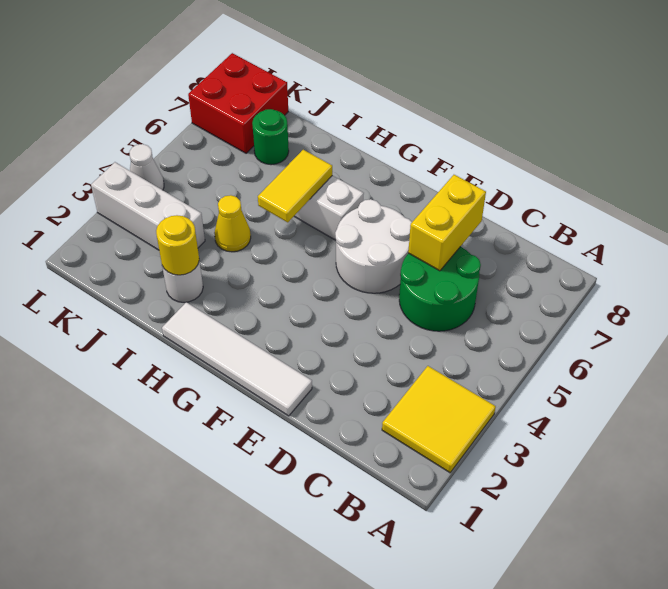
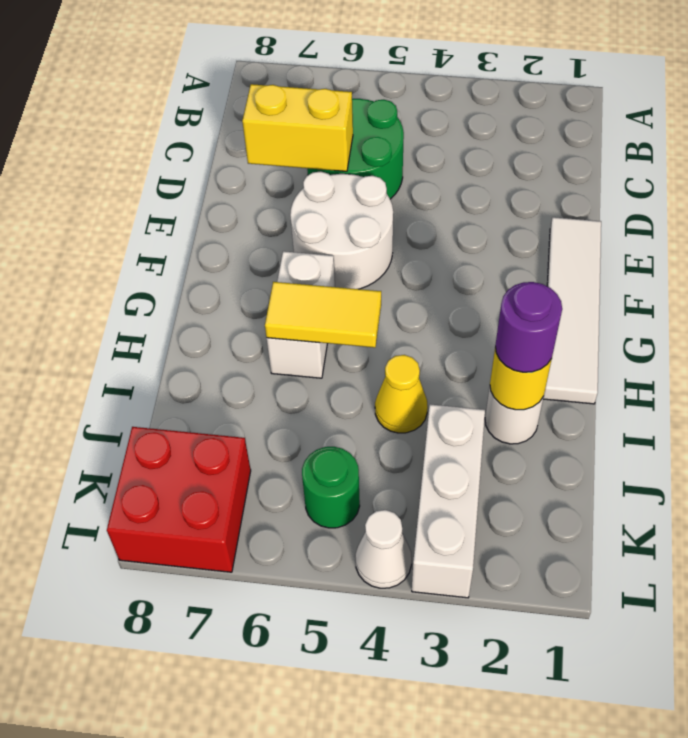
yellow tile A2:B3 level 1 -> none
none -> purple round brick I2 level 3
green round brick J7 level 1 -> green round brick K5 level 1

